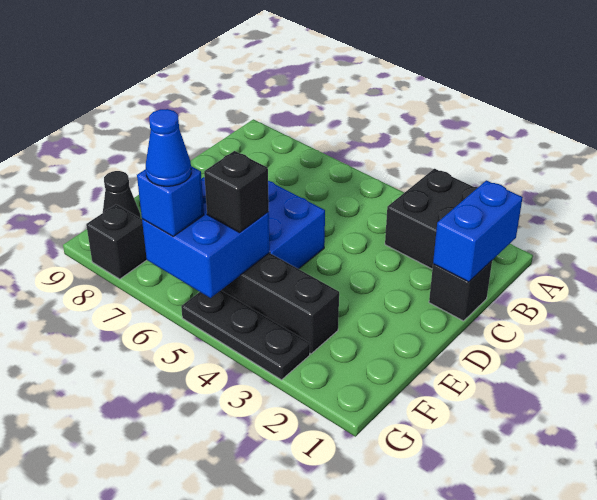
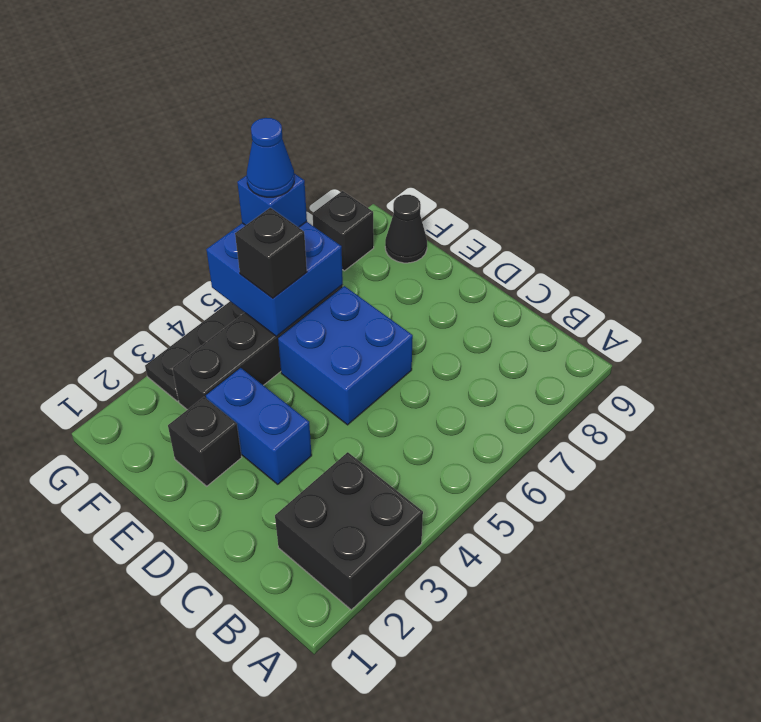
blue brick B1:C1 level 2 -> blue brick D3:E3 level 1
black brick C1 level 1 -> black brick E2 level 1

